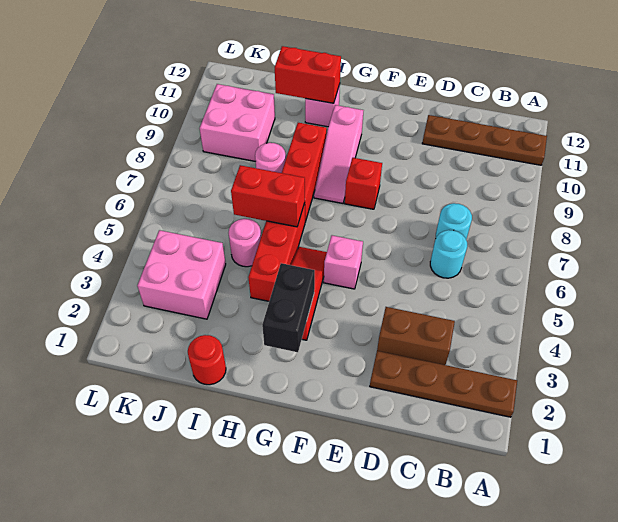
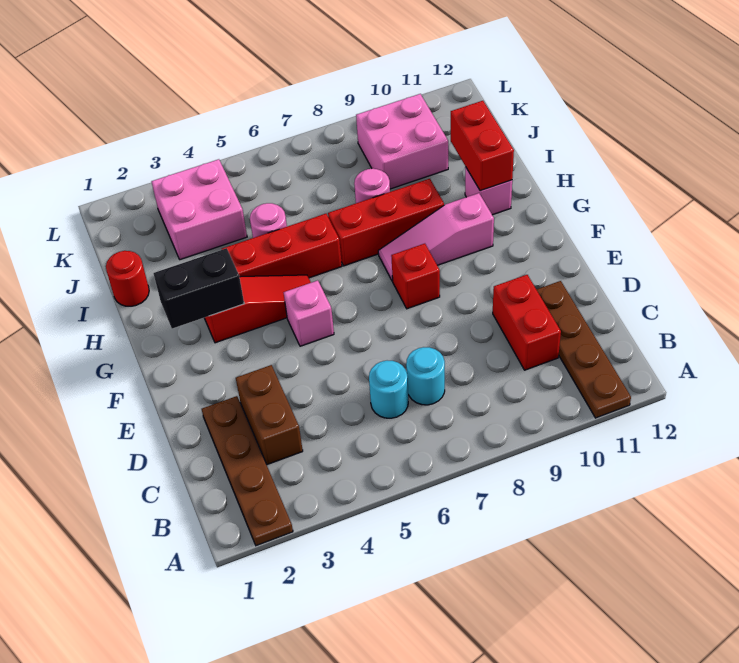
red brick H6:I6 level 2 -> red brick C10:D10 level 1

